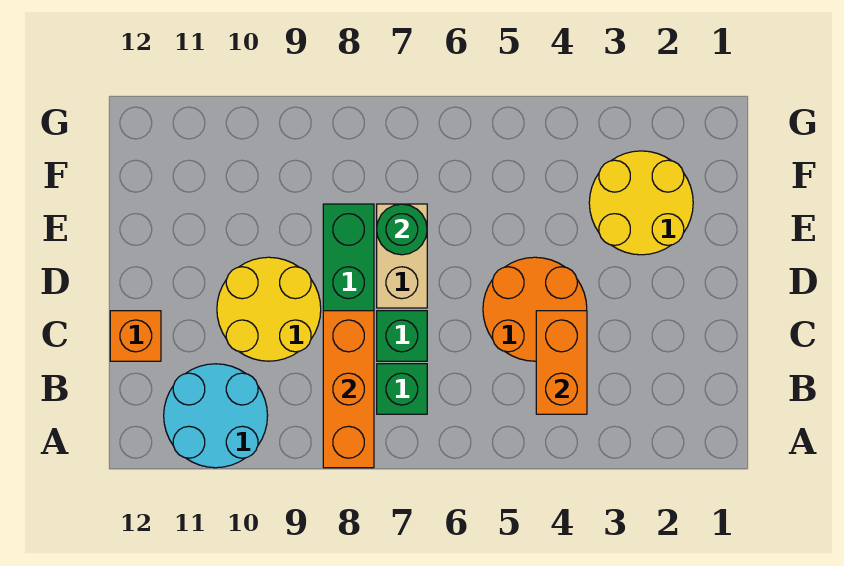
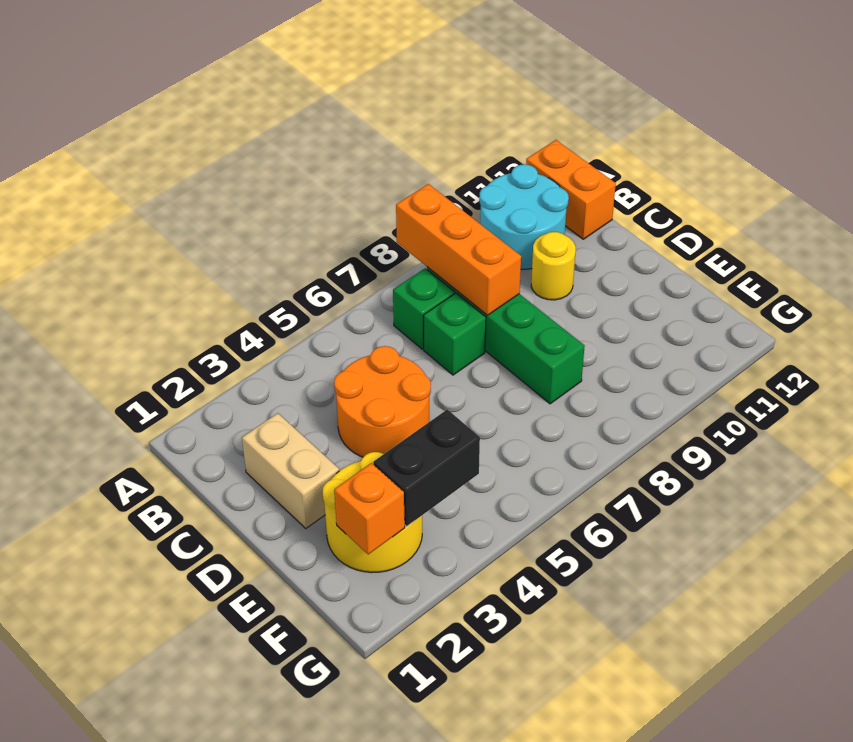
orange brick B4:C4 level 2 -> orange brick A12:B12 level 1
yellow round brick C9:D10 level 1 -> yellow round brick C10 level 1
orange brick C12 level 1 -> orange brick F2 level 2
tan brick D7:E7 level 1 -> tan brick C2:D2 level 1
green round brick E7 level 2 -> none
none -> black brick F3:F4 level 2

